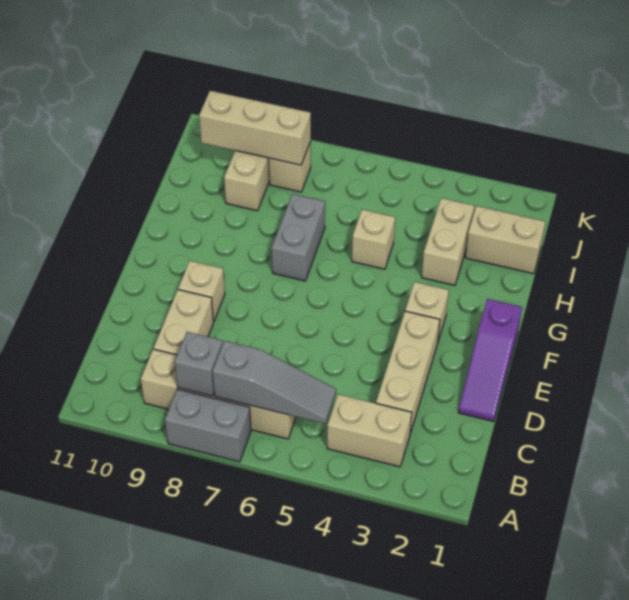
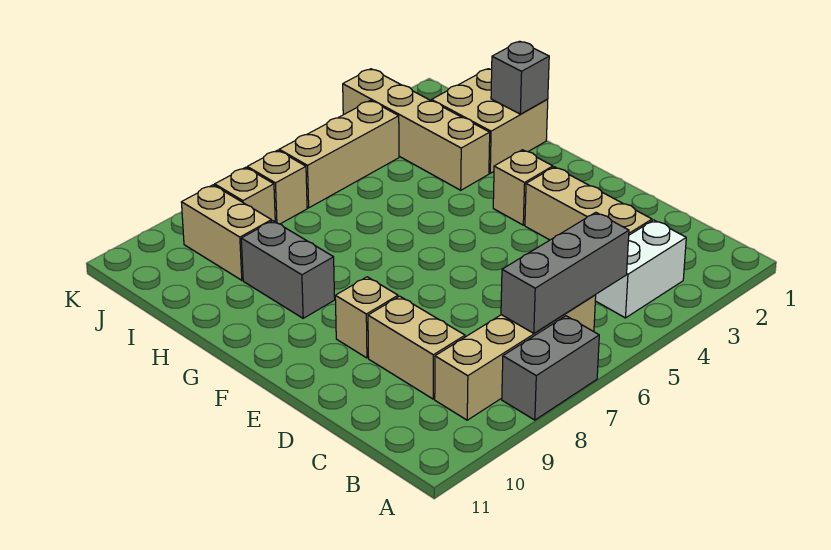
tan brick B3:B4 level 1 -> white brick B3:B4 level 1
grey slope B5:B7 level 2 top 7 -> grey brick B5:B7 level 2
grey brick B8 level 2 -> grey brick H1 level 2
purple slope D1:F1 level 1 top F -> none
grey brick G7:H7 level 1 -> grey brick G9:H9 level 1
tan brick H3:I3 level 1 -> tan brick H3:K3 level 1
tan brick H5 level 1 -> tan brick J7 level 1
tan brick I1:I2 level 1 -> tan brick H1:I2 level 1
tan brick J8:J10 level 2 -> tan brick J4:J6 level 1

